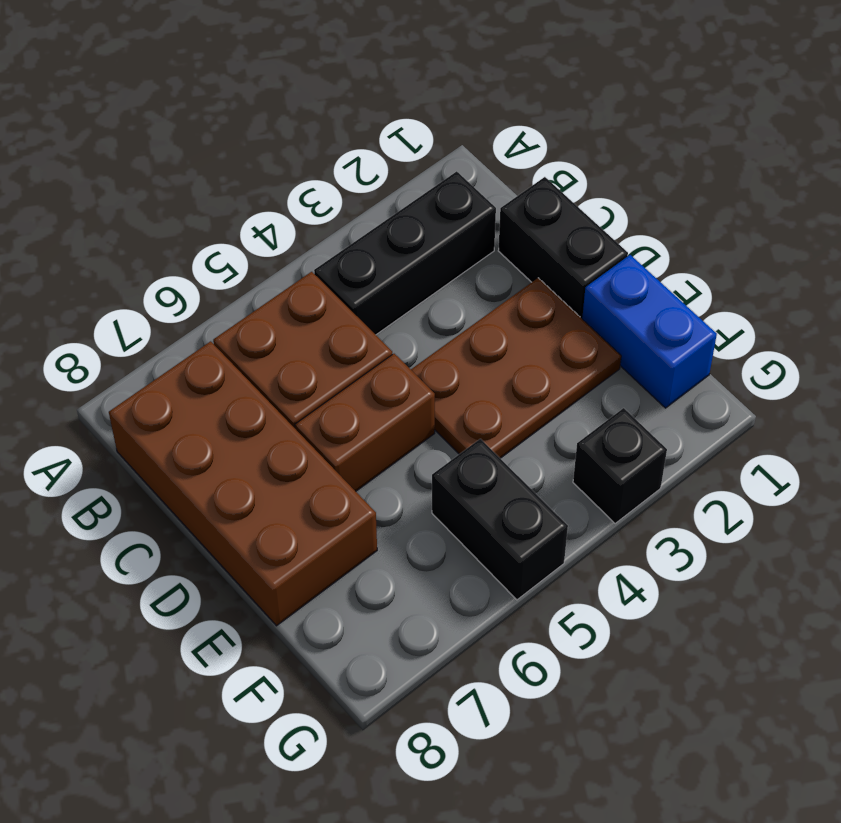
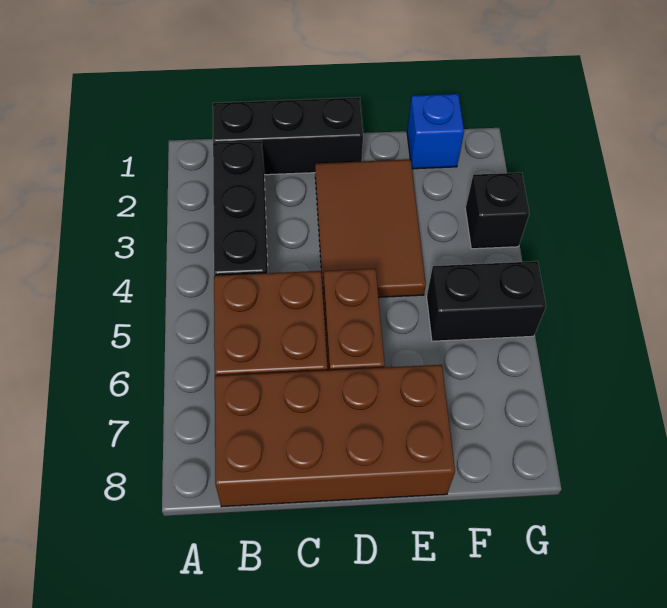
black brick C1:D1 level 1 -> black brick B1:D1 level 1
brown plate D2:E4 level 1 -> brown tile D2:E4 level 1
blue brick E1:F1 level 1 -> blue brick F1 level 1

